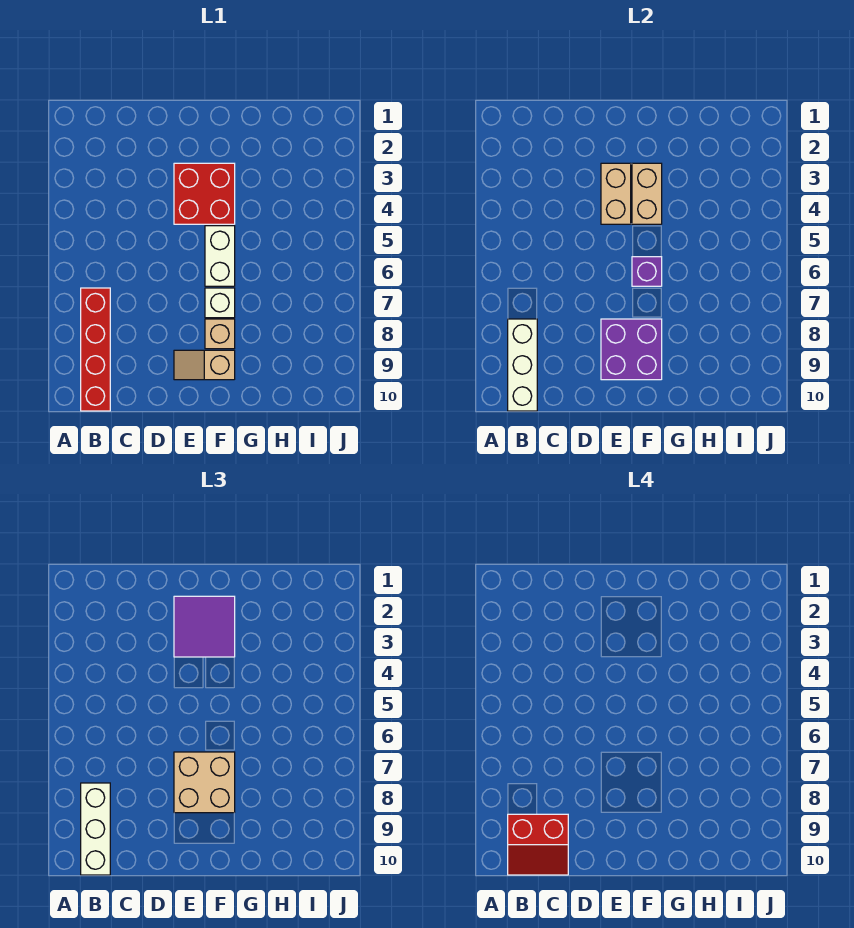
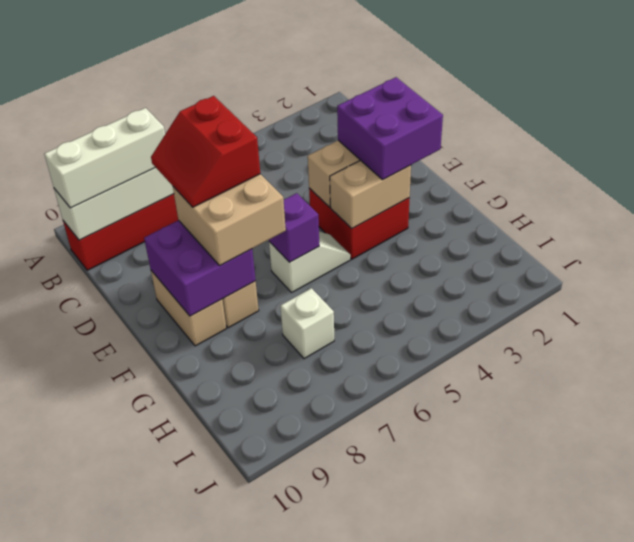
red slope B9:C10 level 4 top 9 -> red slope D7:E8 level 4 top 7
purple tile E2:F3 level 3 -> purple brick E2:F3 level 3
tan slope E9:F9 level 1 top F -> tan brick E9:F9 level 1
white brick F5:F6 level 1 -> white slope F5:F6 level 1 top 6
white brick F7 level 1 -> white brick H7 level 1

